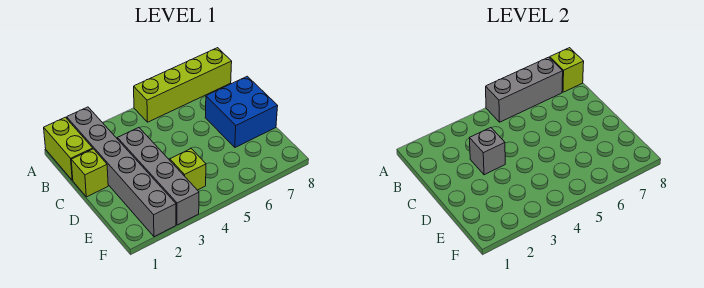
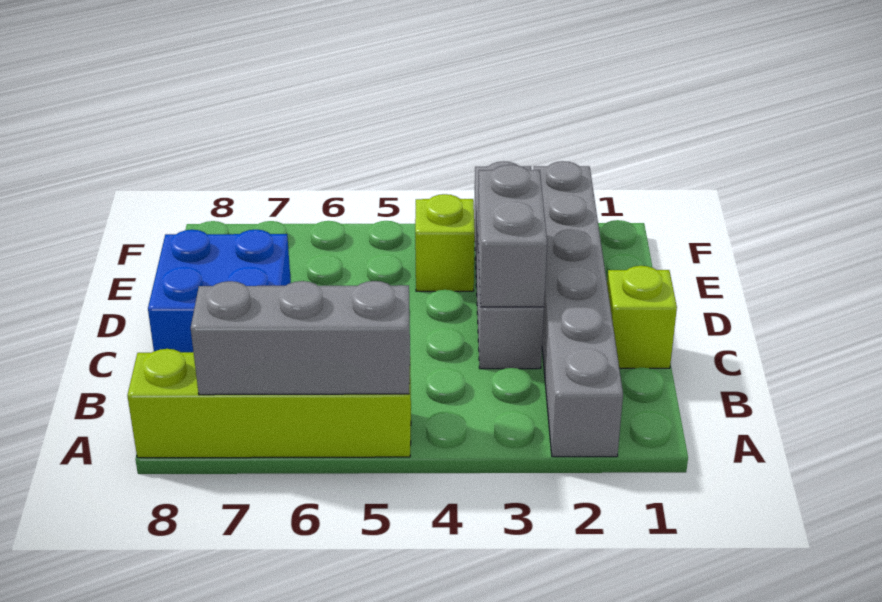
lime brick A1:B1 level 1 -> none
lime brick A8 level 2 -> none
grey brick C3 level 2 -> grey brick C3:D3 level 2

